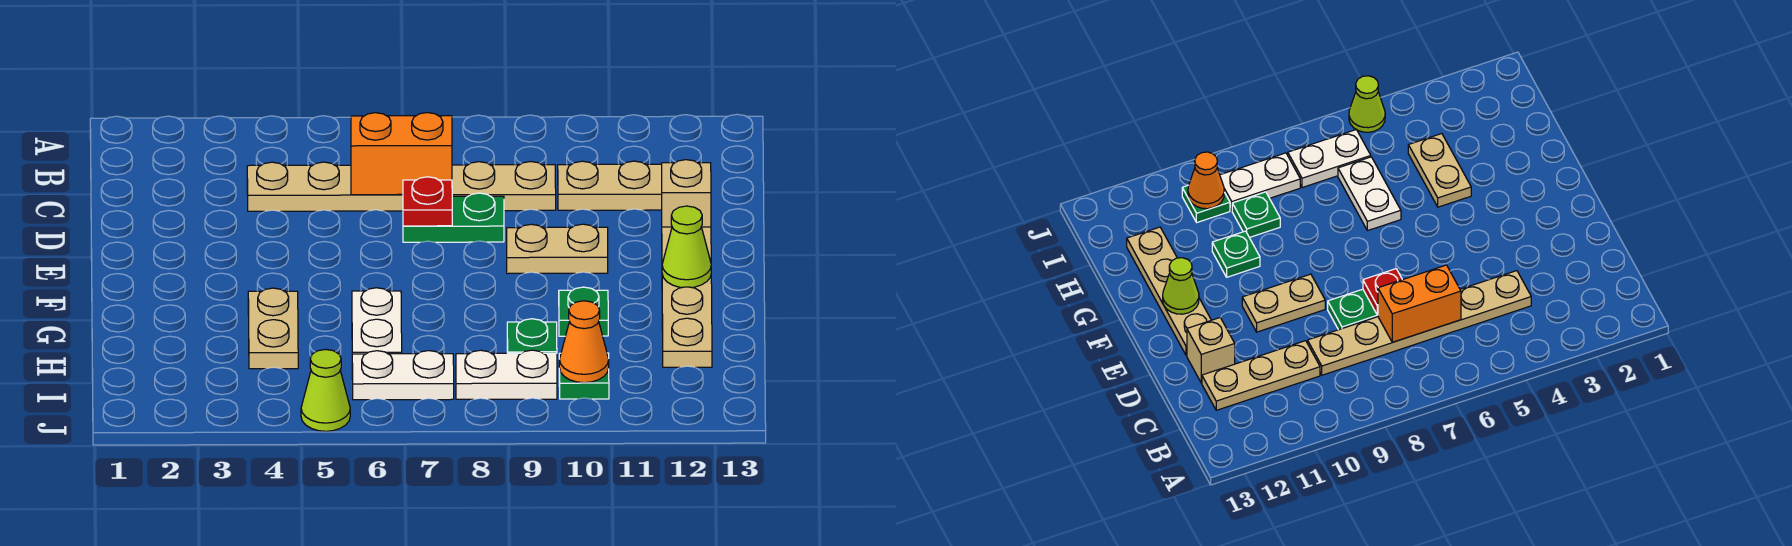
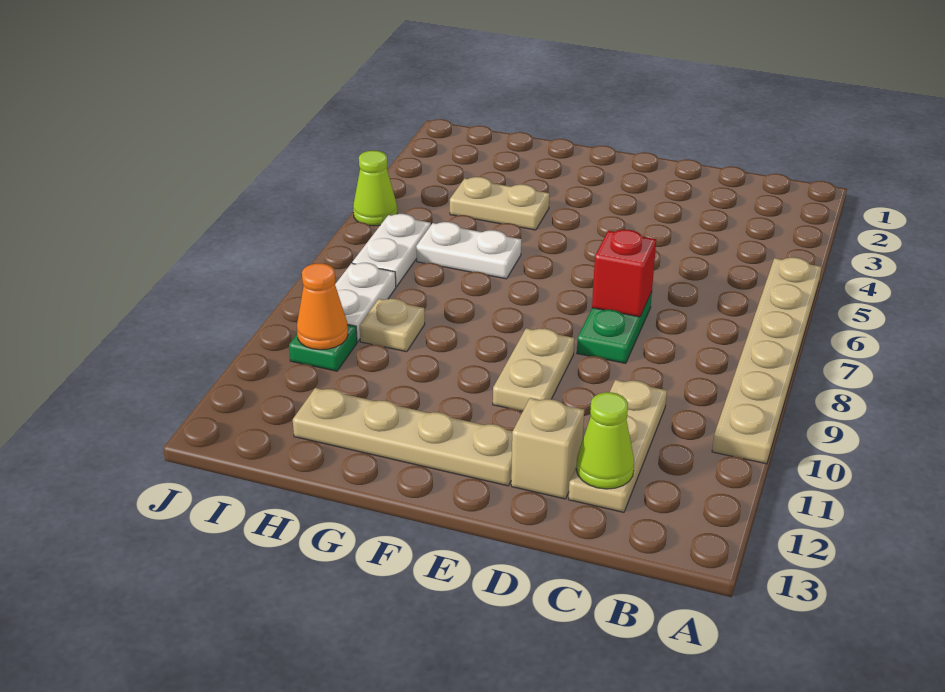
tan plate C4:C9 level 1 -> tan plate A5:A10 level 1
orange brick C6:C7 level 2 -> none
red plate D7 level 2 -> red brick D7 level 2
lime cone F12 level 2 -> lime cone C12 level 2
green plate G10 level 1 -> none
green plate H9 level 1 -> tan plate H9 level 1

